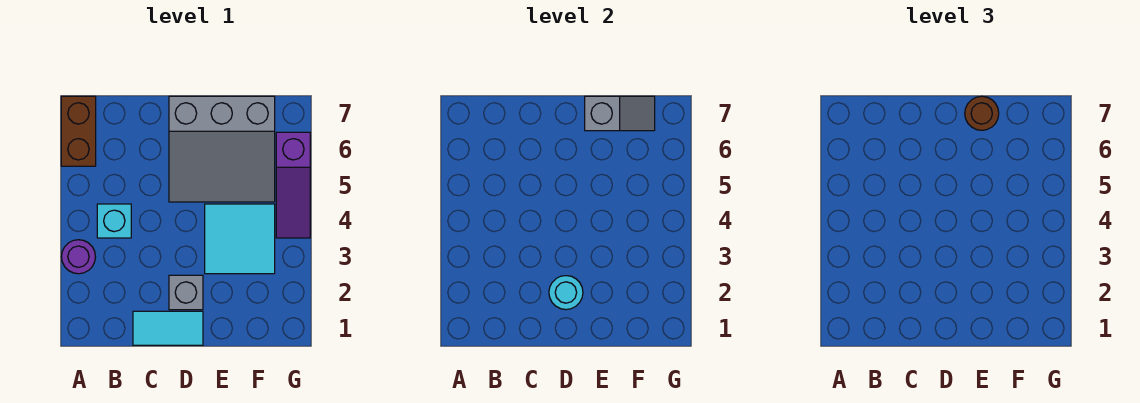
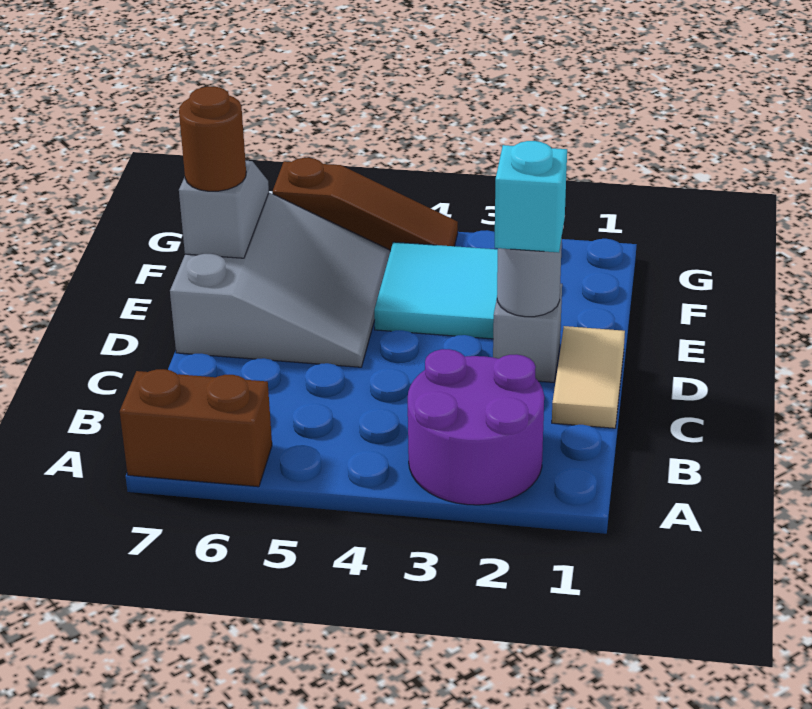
purple round brick A3 level 1 -> purple round brick A2:B3 level 1
cyan brick B4 level 1 -> cyan brick D2 level 3
cyan tile C1:D1 level 1 -> tan tile C1:D1 level 1
cyan round brick D2 level 2 -> grey round brick D2 level 2
purple slope G4:G6 level 1 top 6 -> brown slope G4:G6 level 1 top 6

